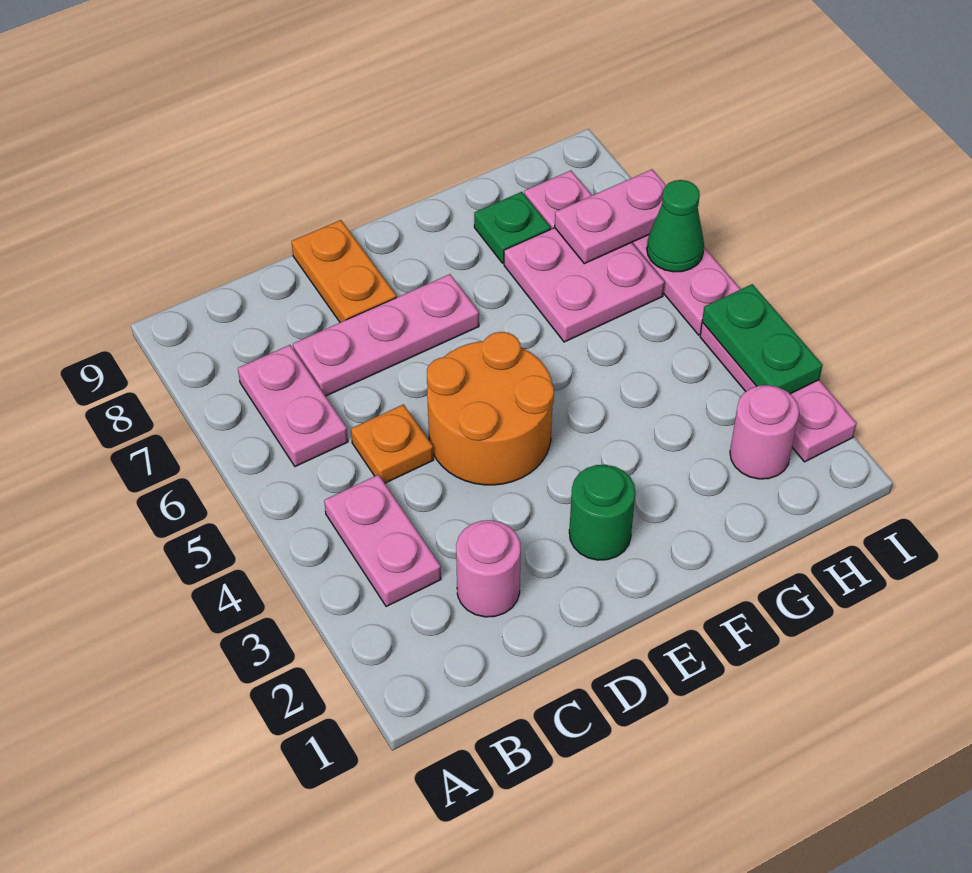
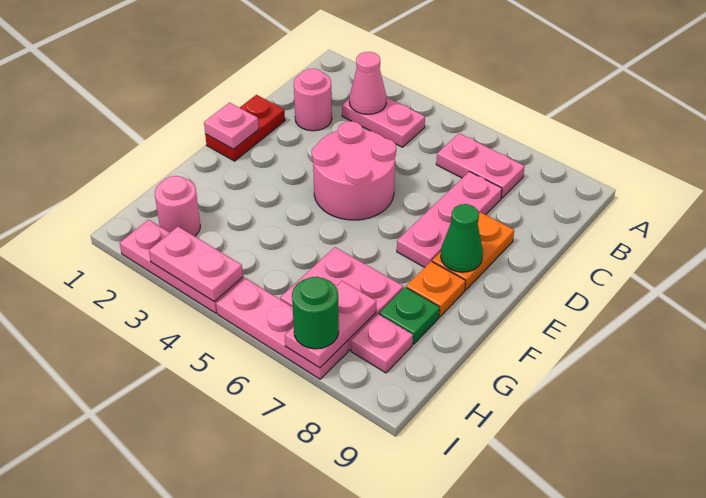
none -> pink cone B3 level 2
orange plate C5 level 1 -> orange plate F8 level 1
none -> red plate D1:E1 level 1
orange round brick D4:E5 level 1 -> pink round brick D4:E5 level 1
orange plate D8:D9 level 1 -> orange plate D8:E8 level 1
none -> pink plate E1 level 2
green round brick E2 level 1 -> green round brick I7 level 3
green plate I3:I4 level 2 -> pink plate I3:I4 level 2
green cone I6 level 2 -> green cone E8 level 2

